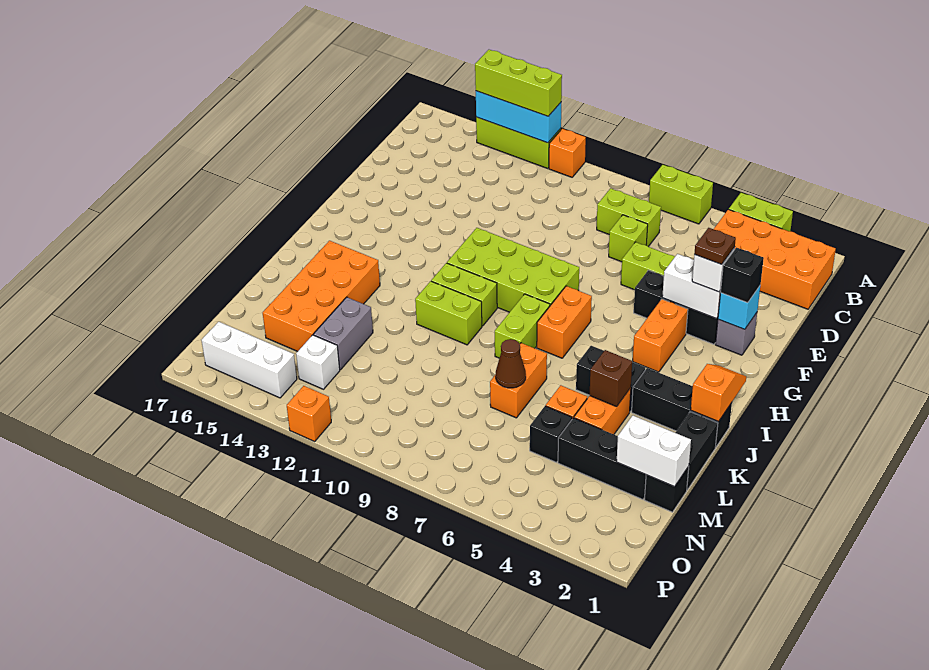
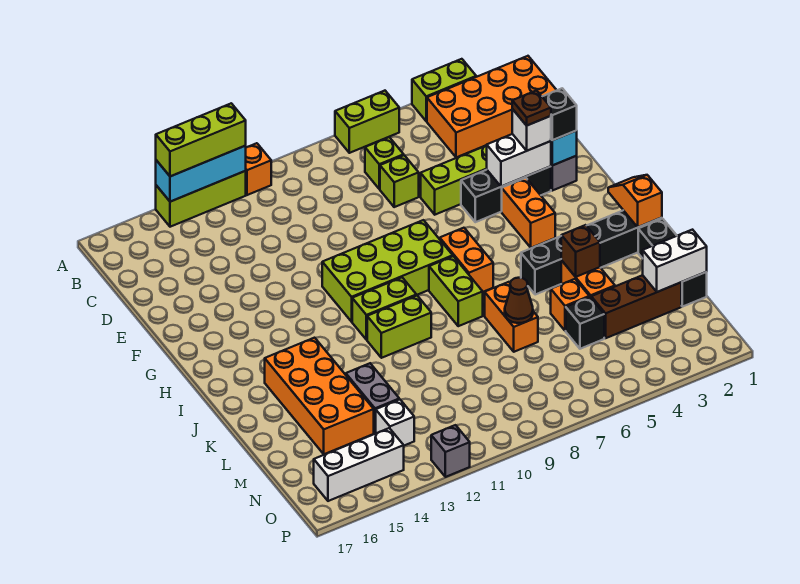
lime brick C7:C8 level 1 -> lime brick C7 level 1
black brick M2:M4 level 1 -> brown brick M2:M4 level 1
orange brick P12 level 1 -> grey brick P12 level 1

